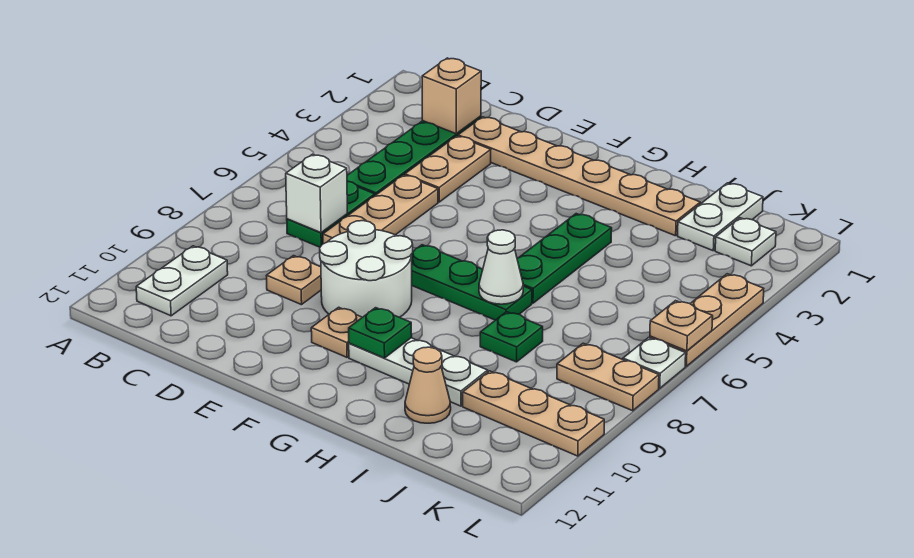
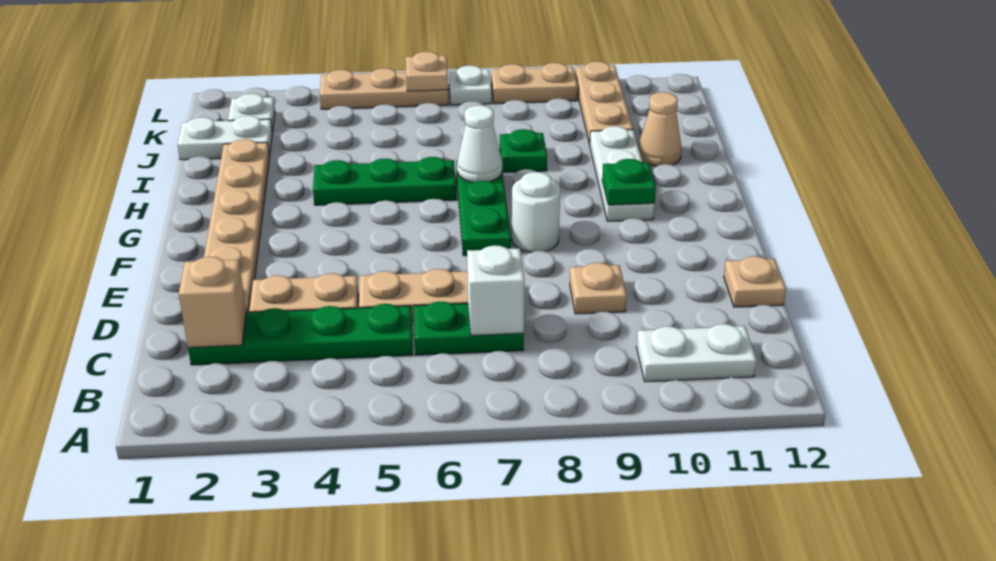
white round brick E8:F9 level 1 -> white round brick F8 level 1
tan plate F10 level 1 -> tan plate D12 level 1
tan plate K8:L8 level 1 -> tan plate L8:L9 level 1

